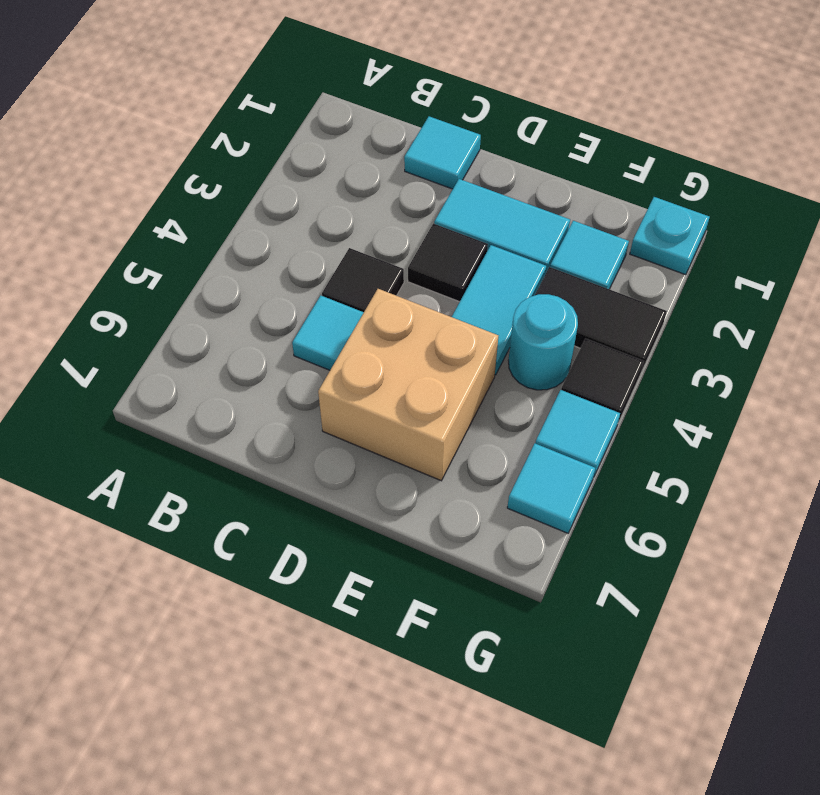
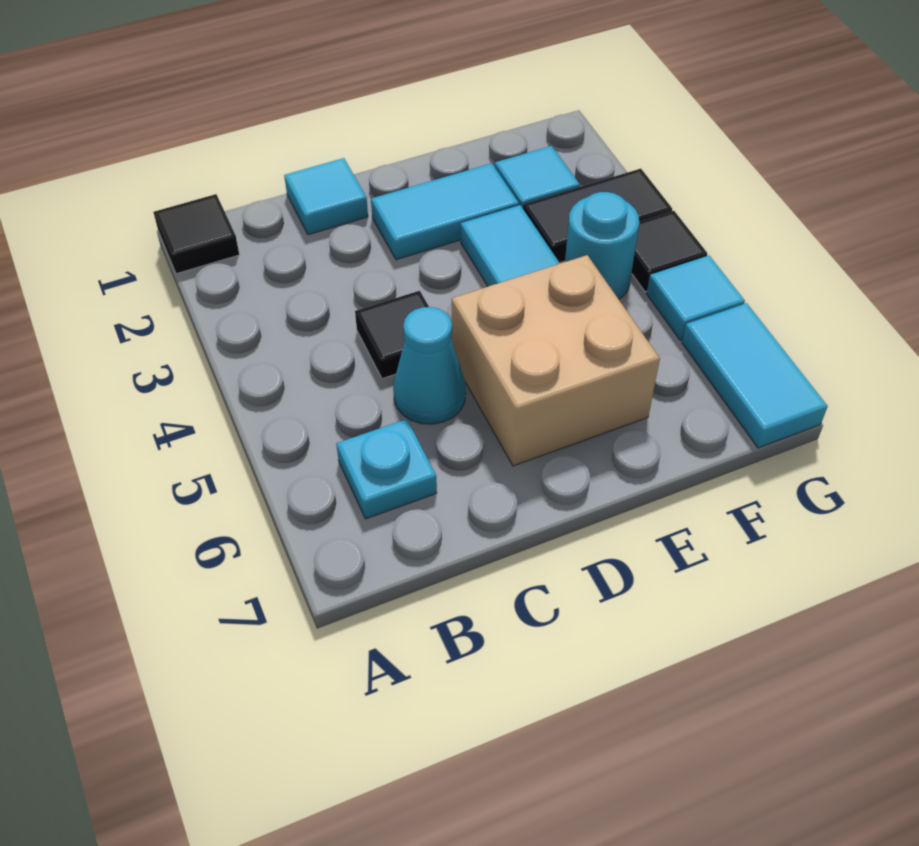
cyan tile C5 level 1 -> cyan cone C5 level 1
black tile D3 level 1 -> black tile A1 level 1
cyan plate G1 level 1 -> cyan plate B6 level 1
cyan tile G6 level 1 -> cyan tile G6:G7 level 1

